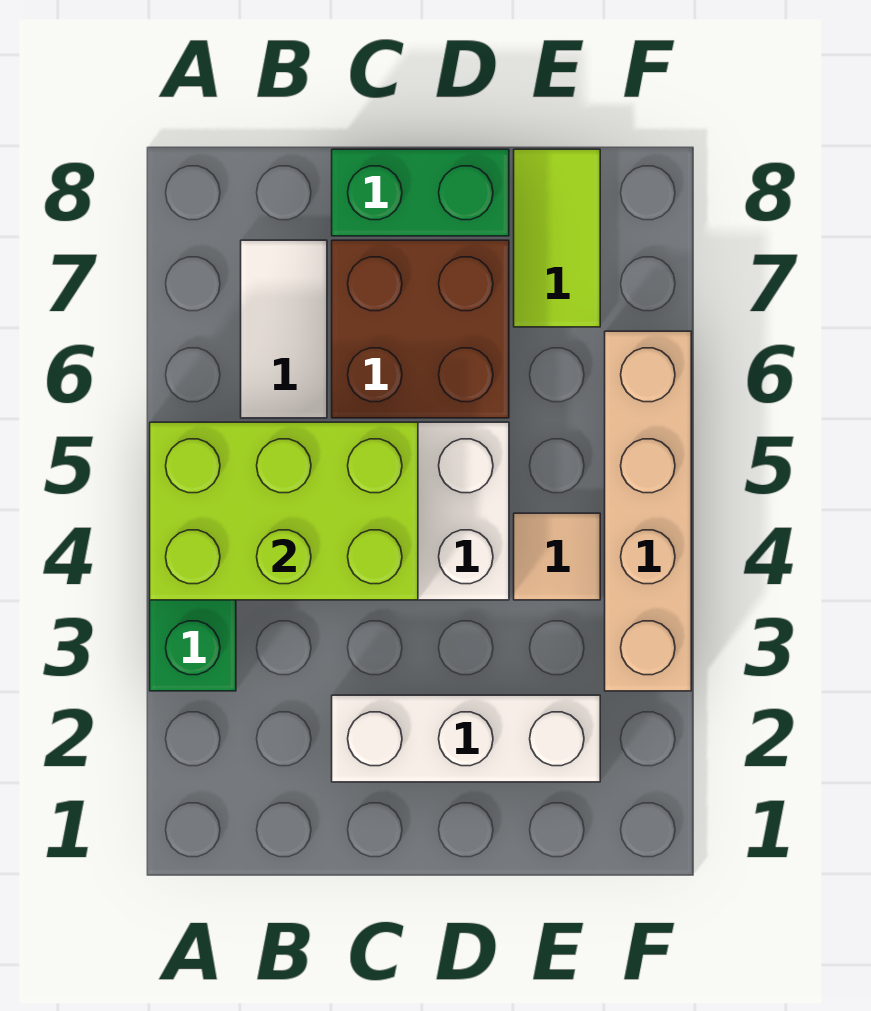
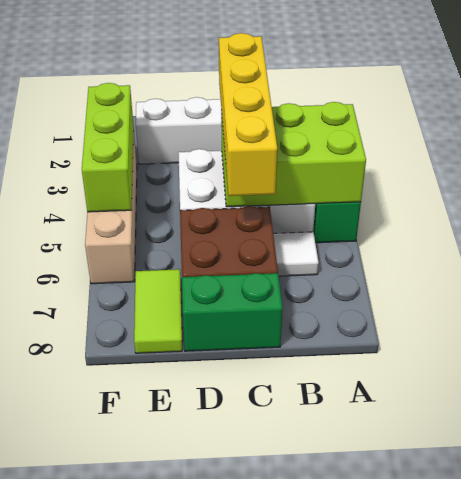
white tile B6:B7 level 1 -> white tile B6 level 1
none -> yellow brick C3:C6 level 3
tan tile E4 level 1 -> none
none -> lime brick F3:F5 level 2

